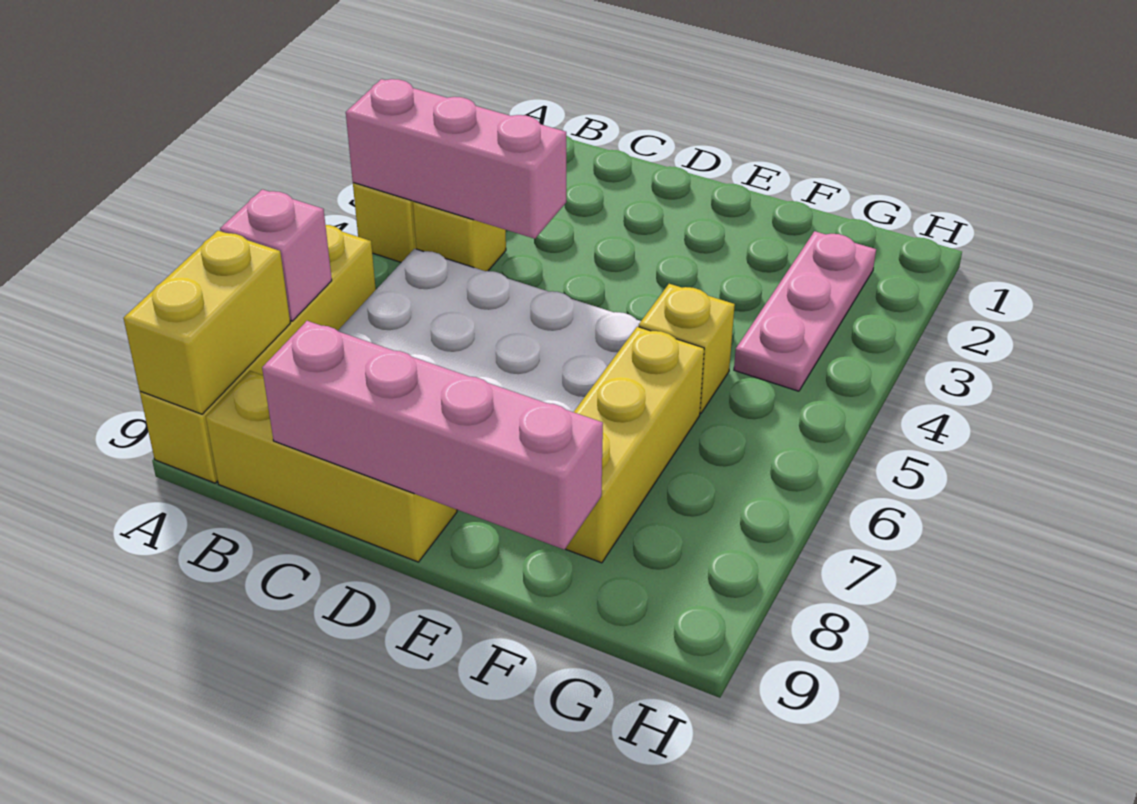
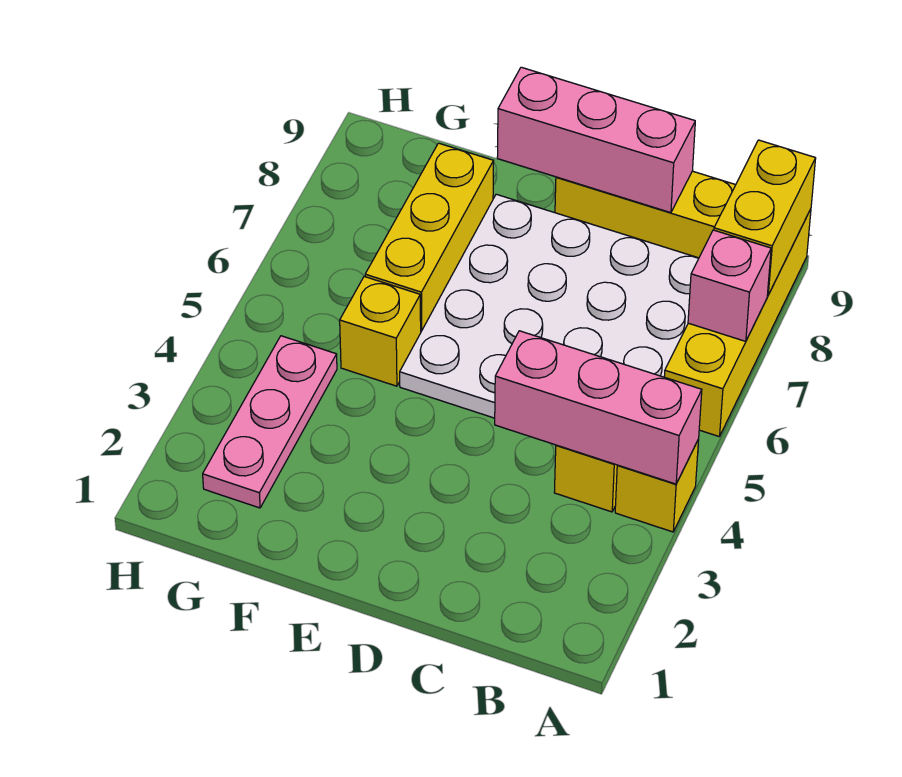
pink brick C9:F9 level 2 -> pink brick C9:E9 level 2

